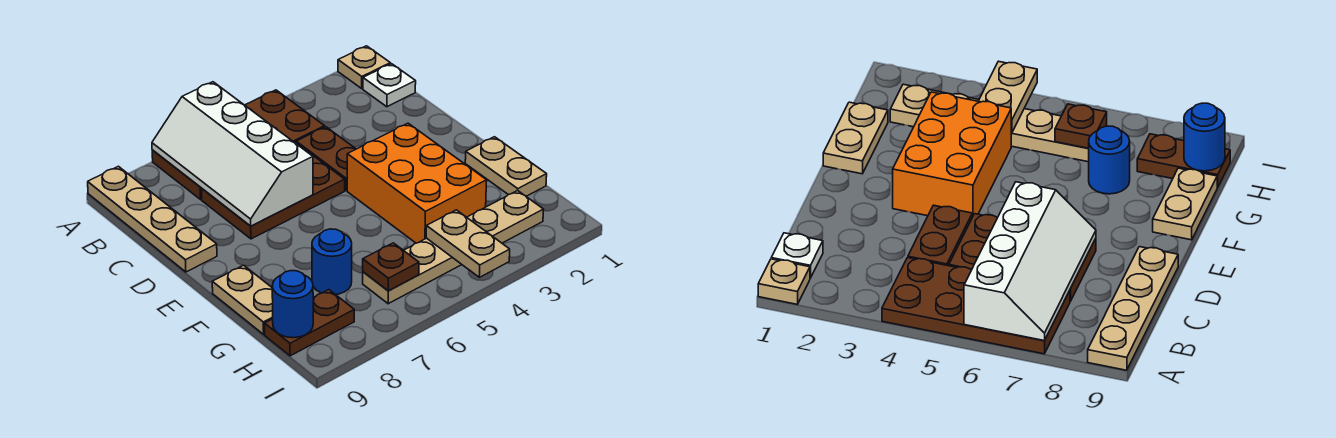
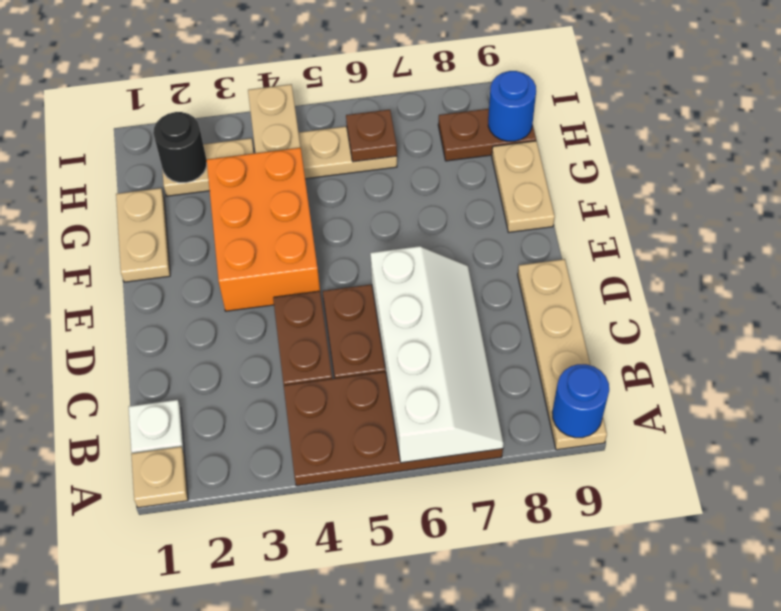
blue round brick G7 level 1 -> blue round brick A9 level 2
none -> black round brick H2 level 2

